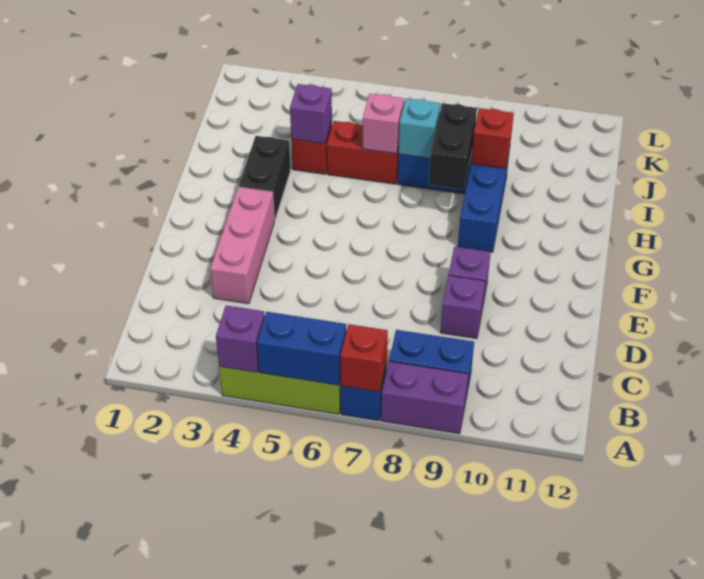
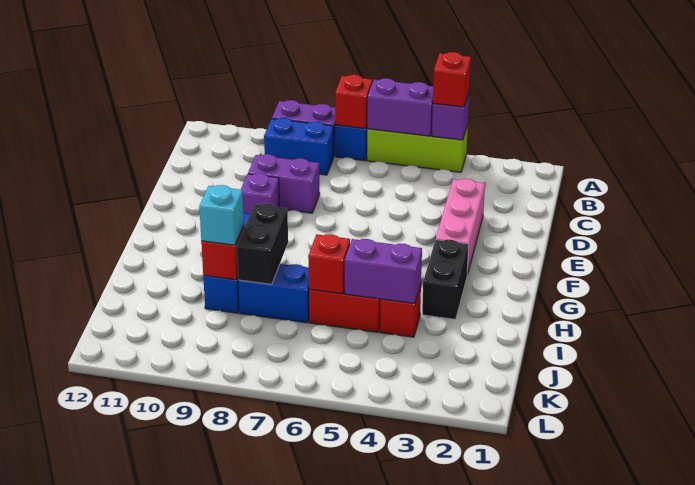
none -> red brick A4 level 3
blue brick A5:A6 level 2 -> purple brick A5:A6 level 2
purple brick D9 level 1 -> purple brick D8:D9 level 1
purple brick I4 level 2 -> purple brick I4:I5 level 2
pink brick I6 level 2 -> red brick I6 level 2
cyan brick I7 level 2 -> cyan brick I9 level 3

